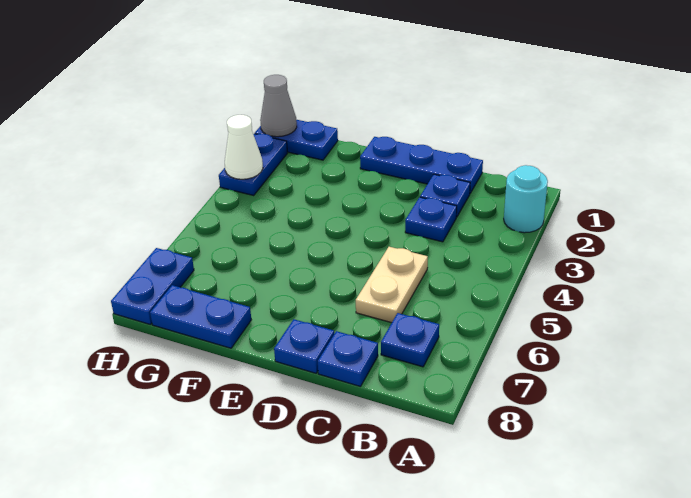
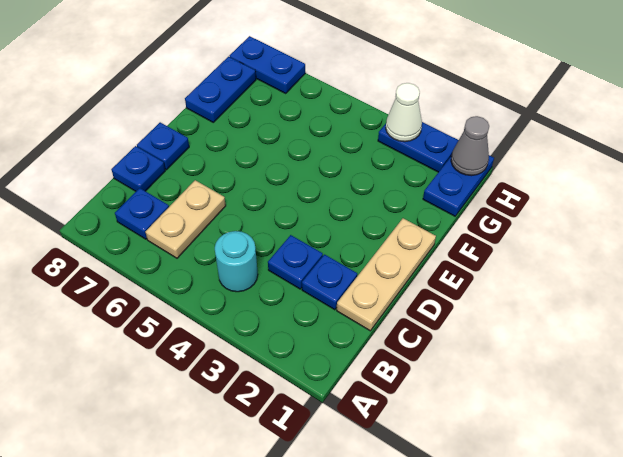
cyan round brick A2 level 1 -> cyan round brick B4 level 1
blue plate C1:E1 level 1 -> tan plate C1:E1 level 1
tan plate C5:C6 level 1 -> tan plate B6:C6 level 1

